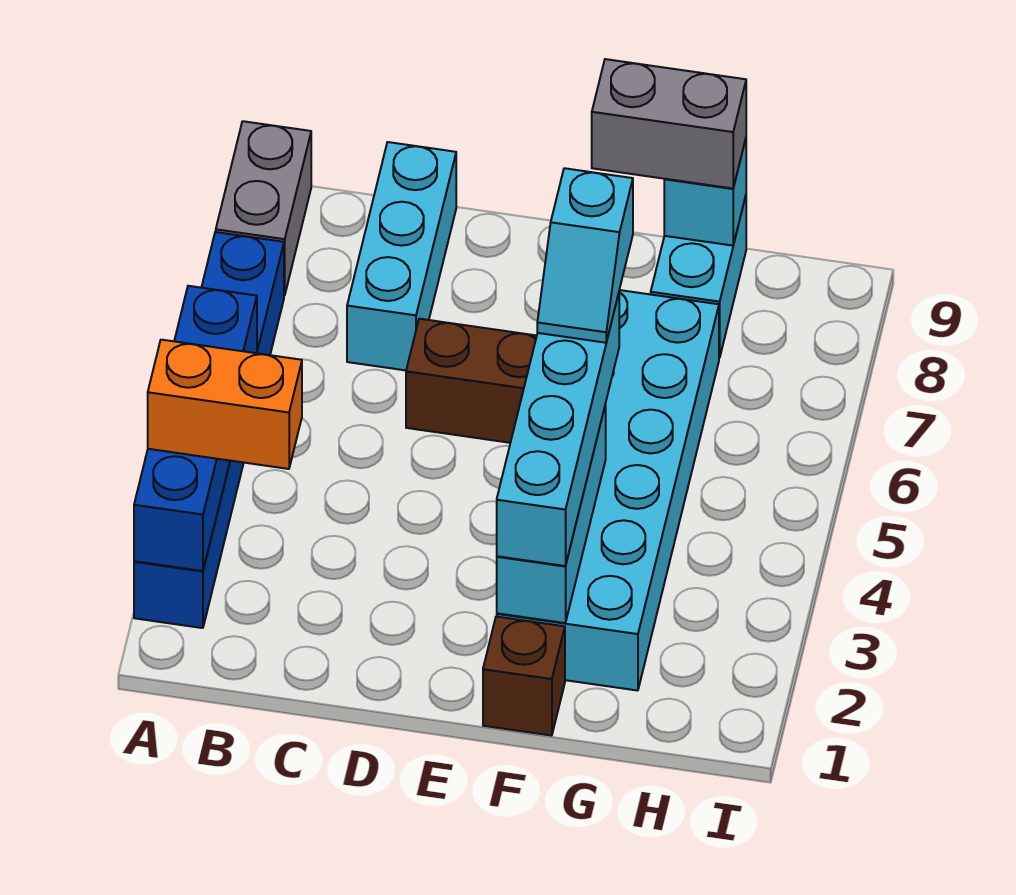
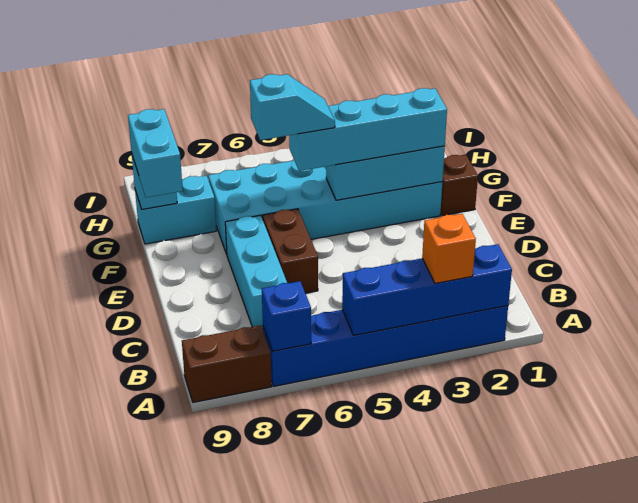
orange brick A3:B3 level 3 -> orange brick A3 level 3
none -> blue brick A7 level 2
grey brick A8:A9 level 1 -> brown brick A8:A9 level 1
cyan brick C7:C9 level 1 -> cyan brick C7:E7 level 1
grey brick F9:G9 level 3 -> cyan brick F9:G9 level 3

